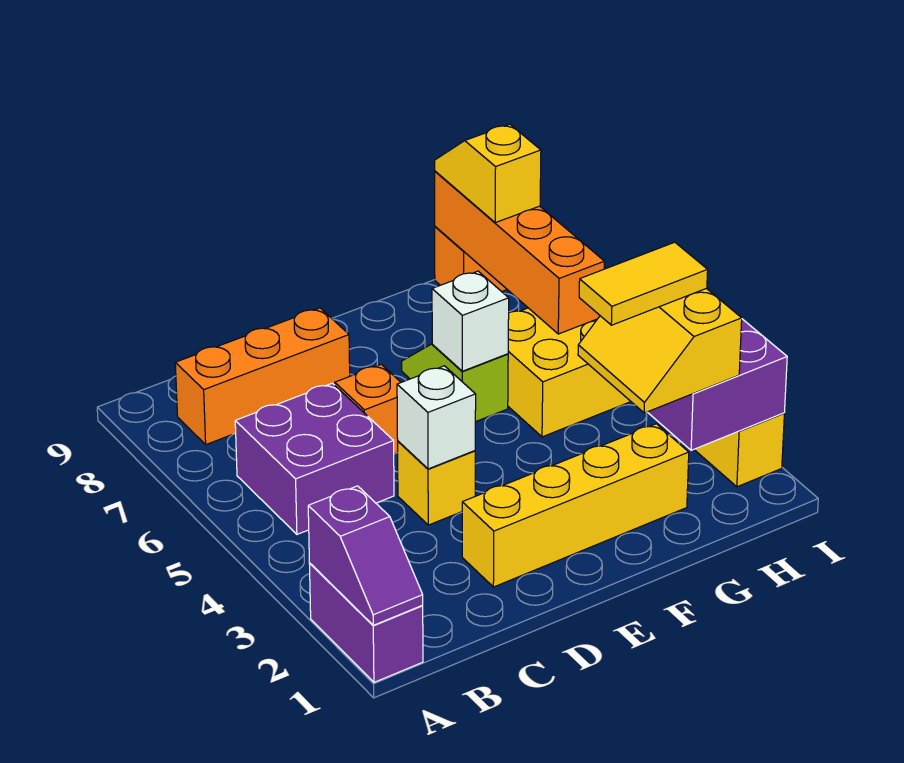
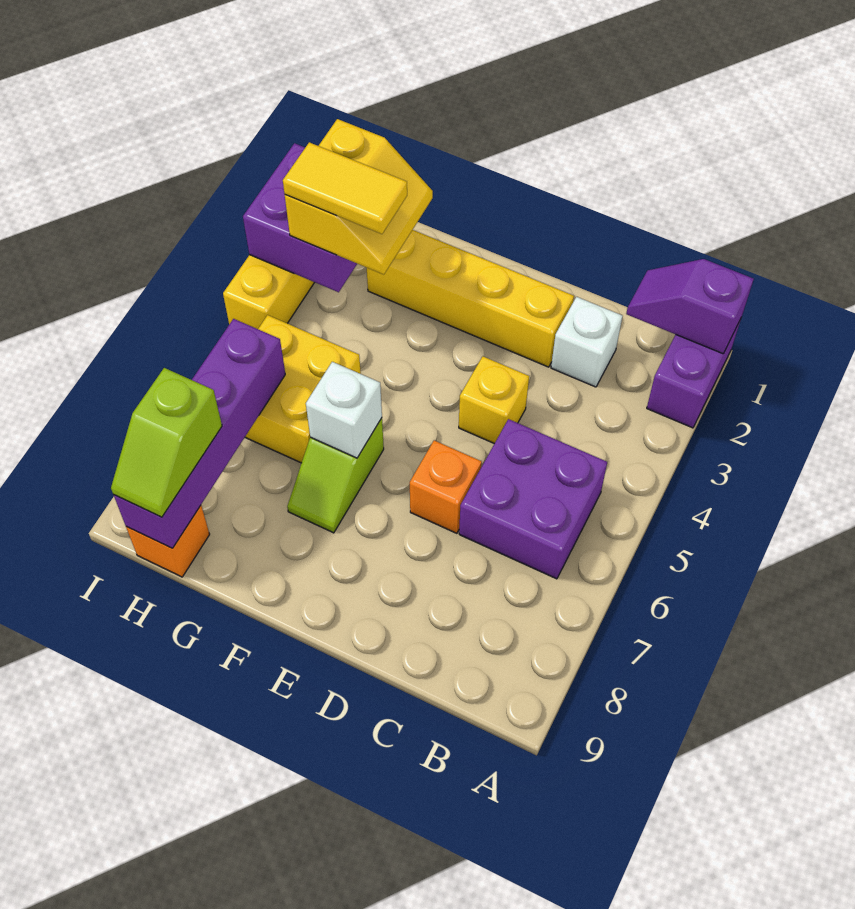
purple slope A1:A2 level 2 top 2 -> purple slope A1:B1 level 2 top A
orange brick B8:D8 level 1 -> none
white brick D4 level 2 -> white brick C2 level 1
orange brick H6:H9 level 2 -> purple brick H6:H9 level 2
yellow slope H8:H9 level 3 top 8 -> lime slope H8:H9 level 3 top 8

